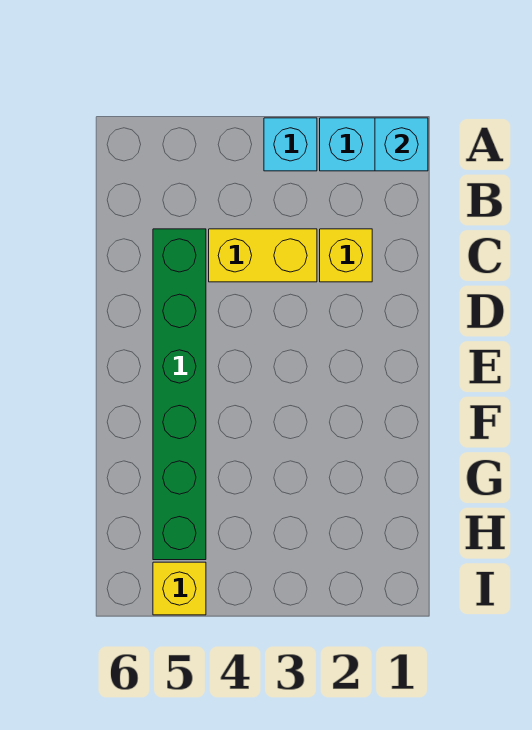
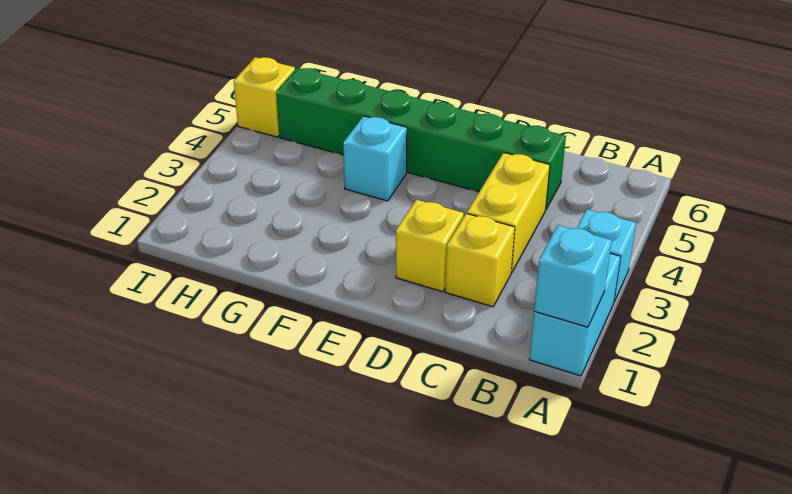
none -> yellow brick D2 level 1
none -> cyan brick F4 level 1

